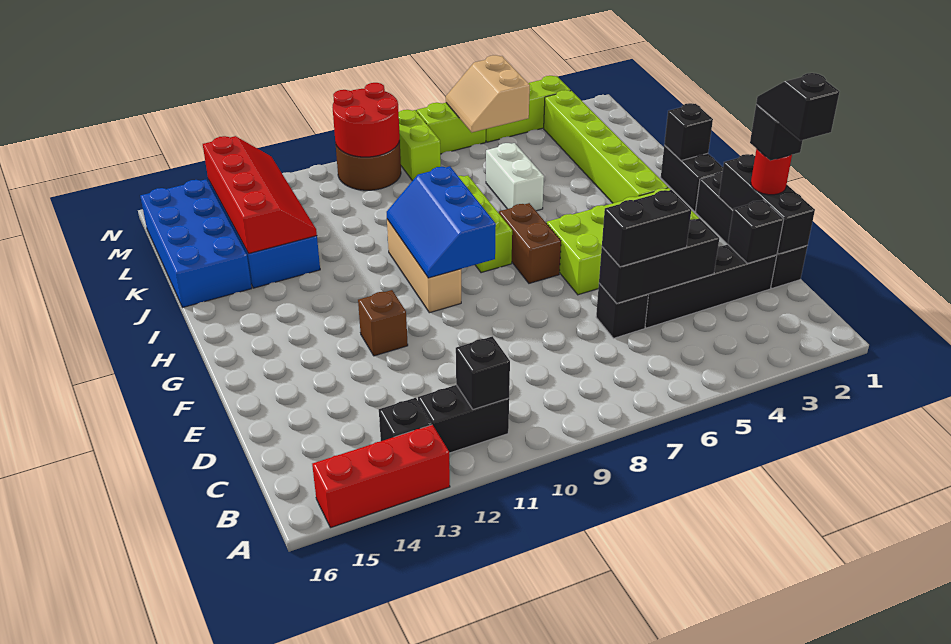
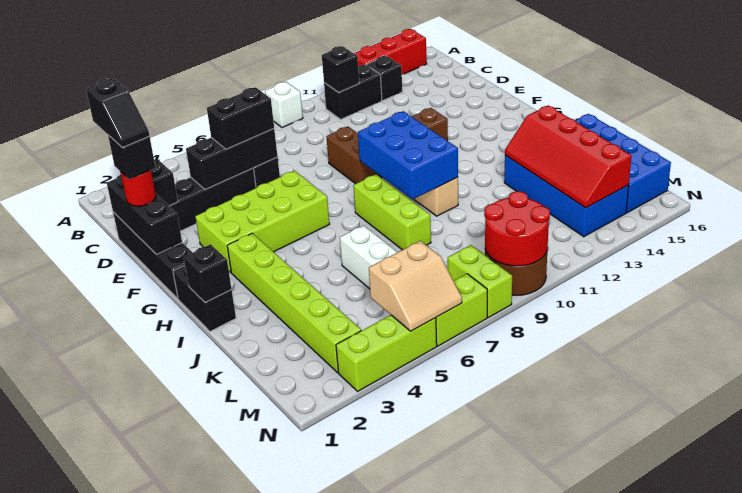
none -> white brick A9 level 1
brown brick G7:H7 level 1 -> brown brick E9:F9 level 1
blue slope G9:I10 level 2 top 9 -> blue brick G9:I10 level 2
tan slope M5:N6 level 2 top 5 -> tan slope M5:N6 level 2 top M

